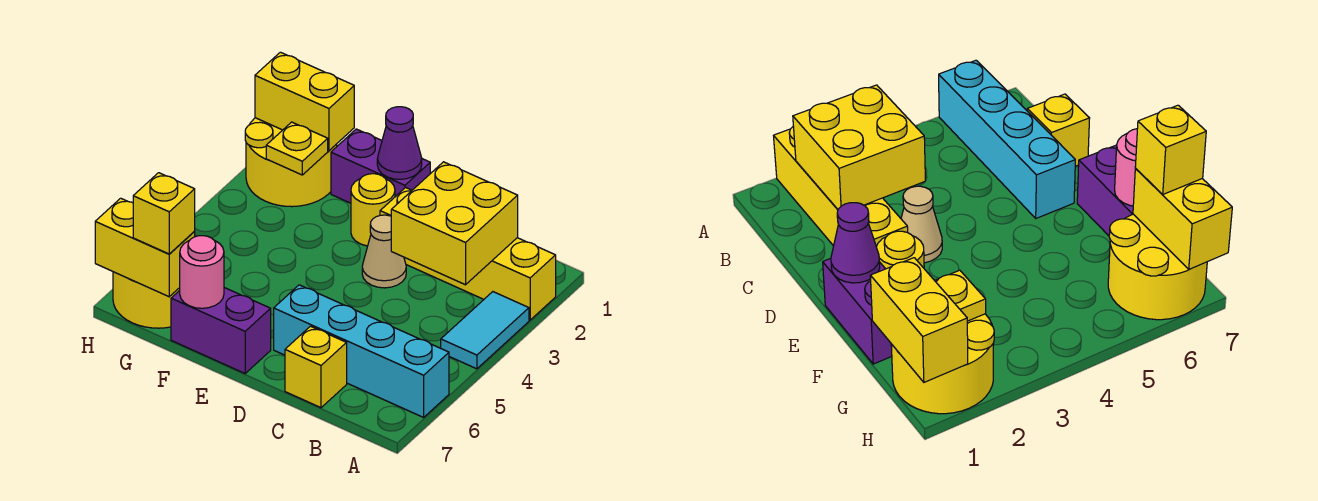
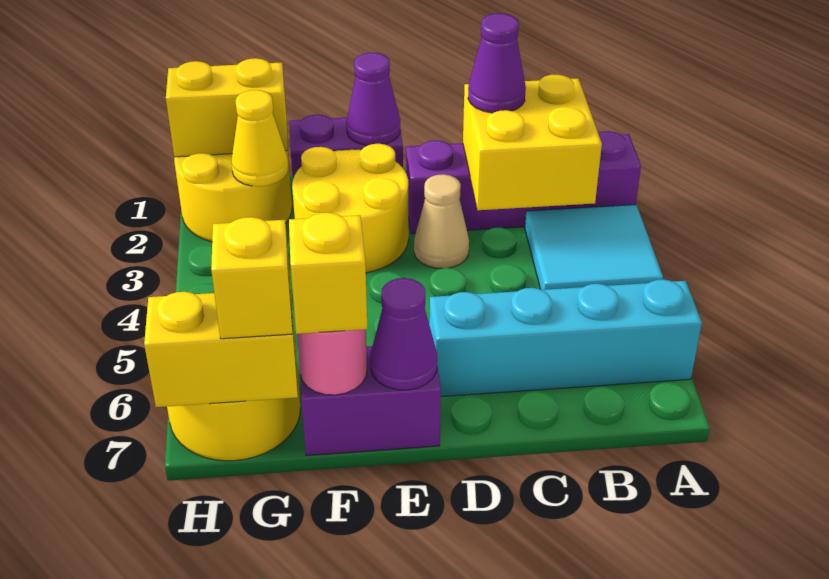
yellow brick A2:D2 level 1 -> purple brick A2:D2 level 1
cyan tile A3:A4 level 1 -> cyan tile A3:B4 level 1
none -> purple cone C2 level 3
yellow brick C7 level 1 -> yellow brick F7 level 3
yellow round brick E2 level 1 -> yellow round brick E2:F3 level 1
none -> purple cone E7 level 2
yellow plate G2 level 2 -> yellow cone G2 level 2

